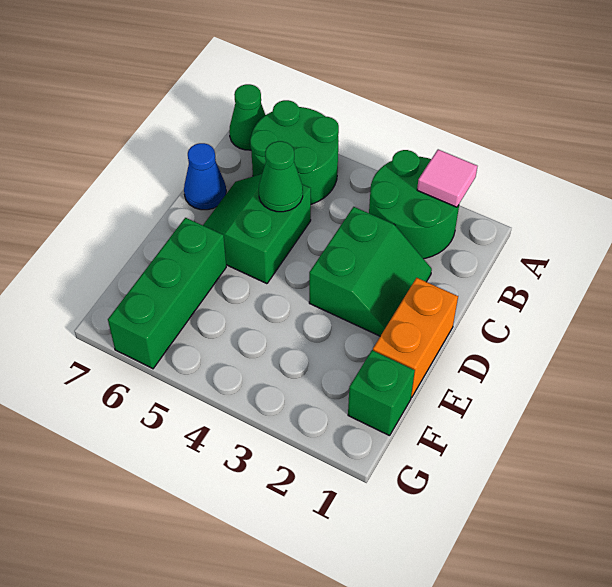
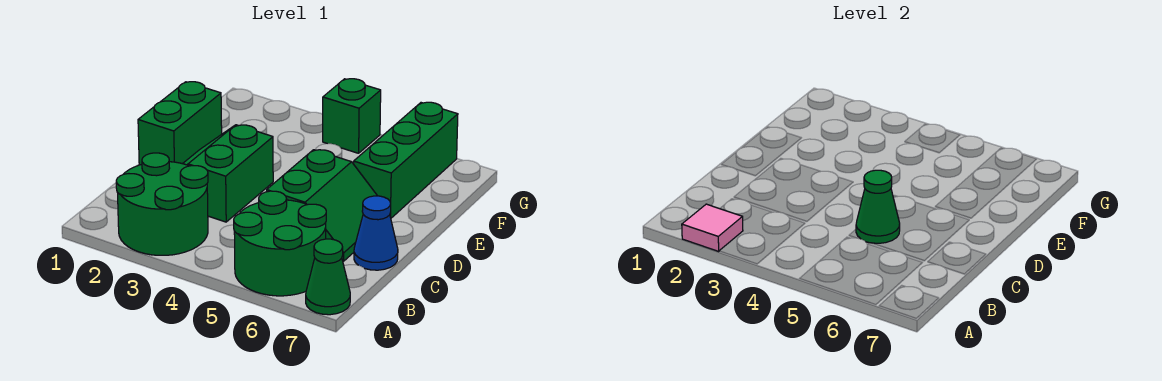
orange brick D1:E1 level 1 -> green brick D1:E1 level 1
green brick F1 level 1 -> green brick G4 level 1

